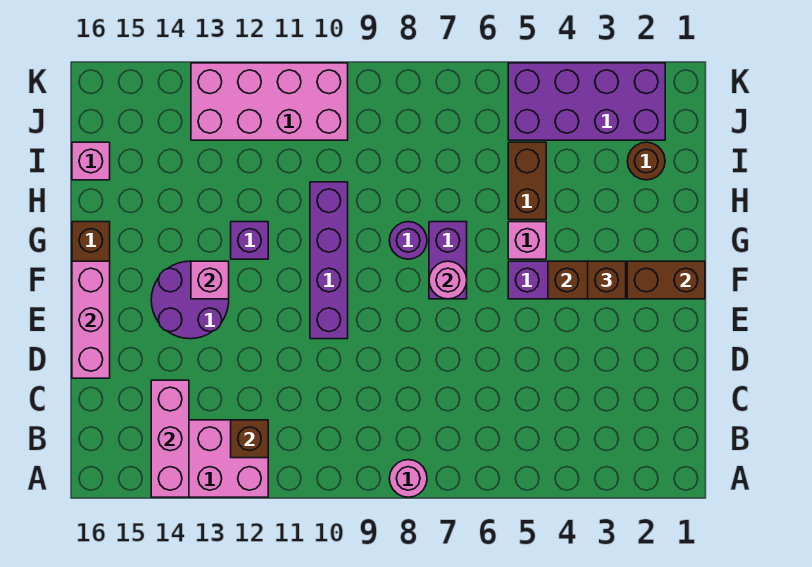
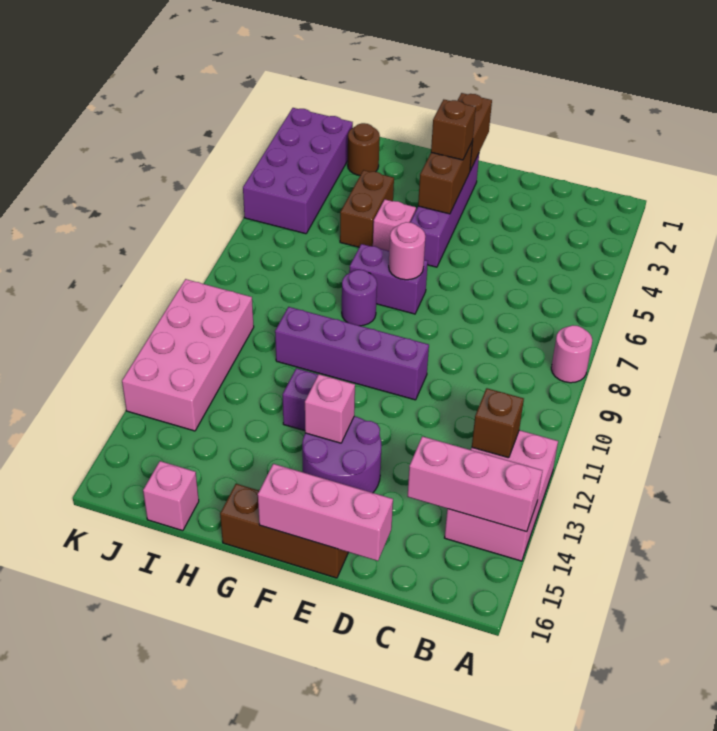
brown brick H5:I5 level 1 -> brown brick H4:H5 level 1

